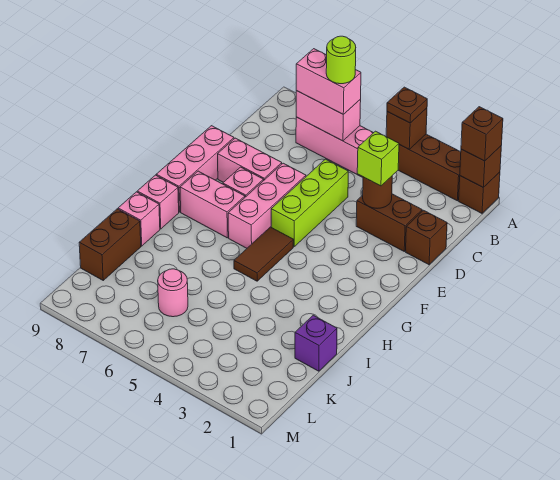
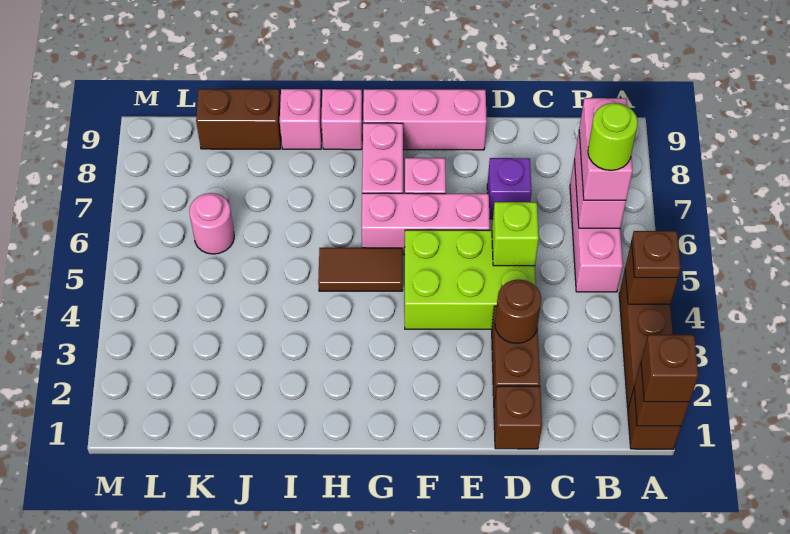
lime brick D3 level 3 -> lime brick D5 level 2
lime brick D5:F5 level 1 -> lime brick D4:F5 level 1
pink brick E7:E8 level 1 -> none
purple brick J1 level 1 -> purple brick D7 level 1

